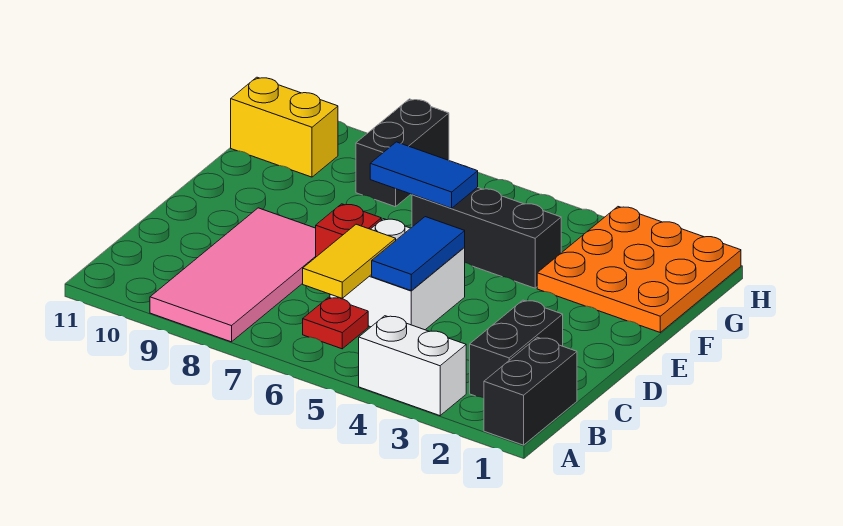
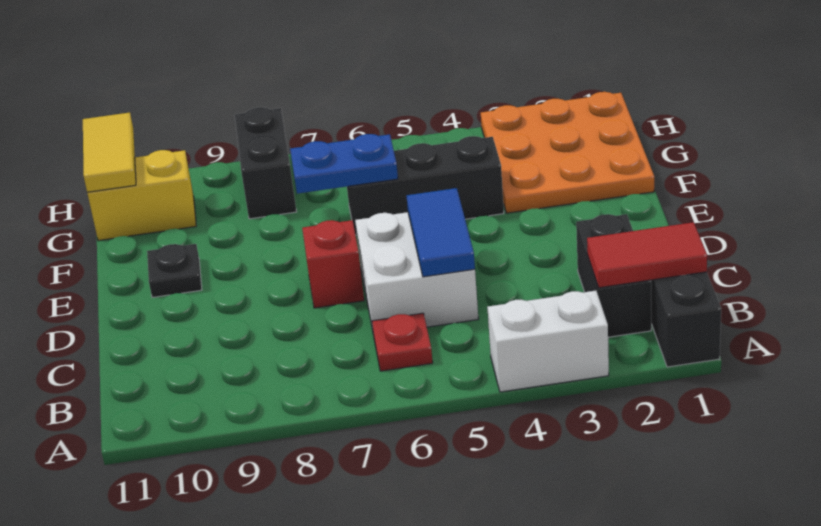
pink tile A8:D9 level 1 -> none
none -> red tile B1:B2 level 2
yellow tile B6:C6 level 2 -> yellow tile G11:H11 level 2
none -> black plate E10 level 1
blue tile F6:F7 level 2 -> blue plate F6:F7 level 2

